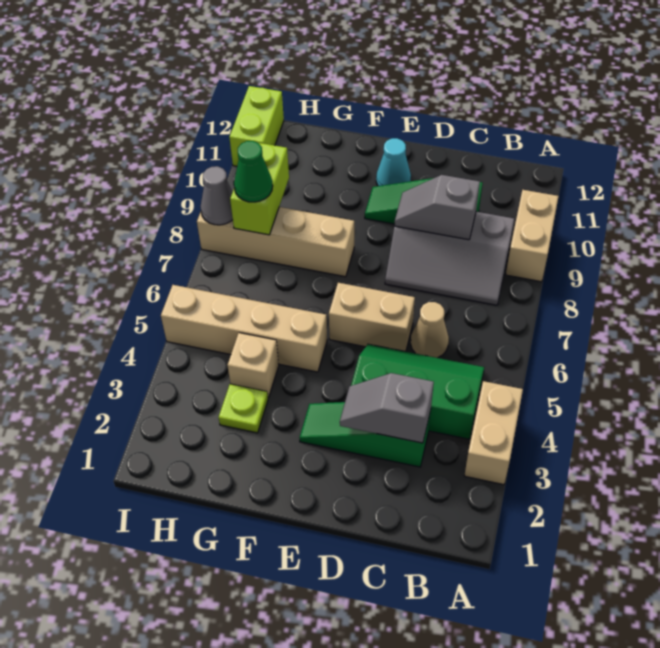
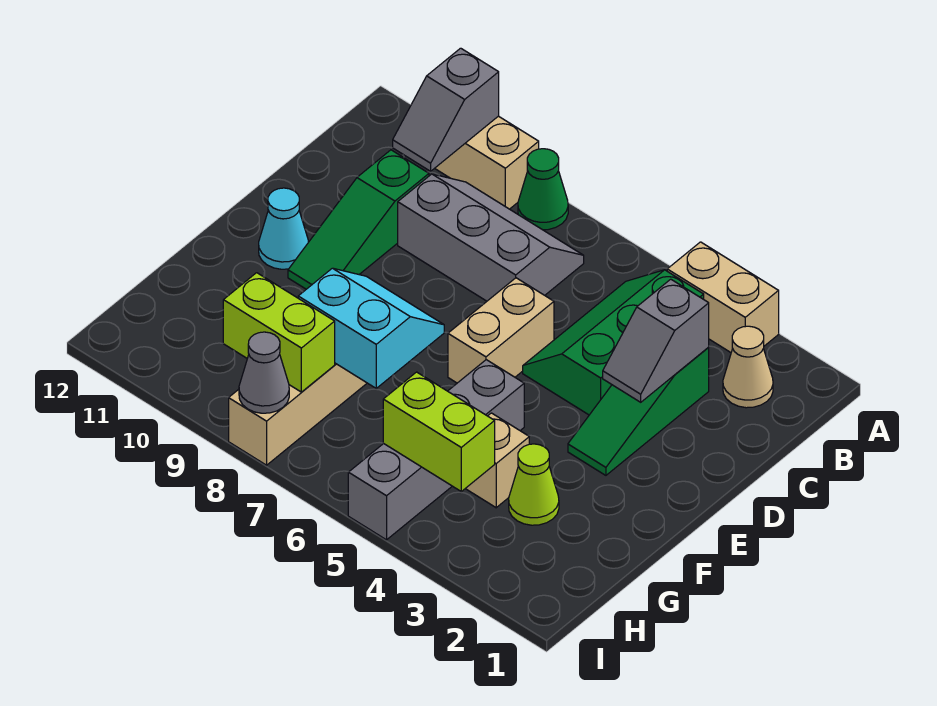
grey slope B8:D9 level 1 top 9 -> grey slope B7:C9 level 1 top C
tan cone C6 level 1 -> tan cone B2 level 1
grey slope C9:D9 level 2 top C -> grey slope A10:B10 level 2 top A
tan brick F5:I5 level 1 -> grey brick F5:I5 level 1
none -> cyan slope F7:G8 level 2 top G
lime plate G3 level 1 -> lime cone G3 level 1
green cone H8 level 3 -> green cone A8 level 1
lime brick I11:I12 level 1 -> lime brick H4:H5 level 2

